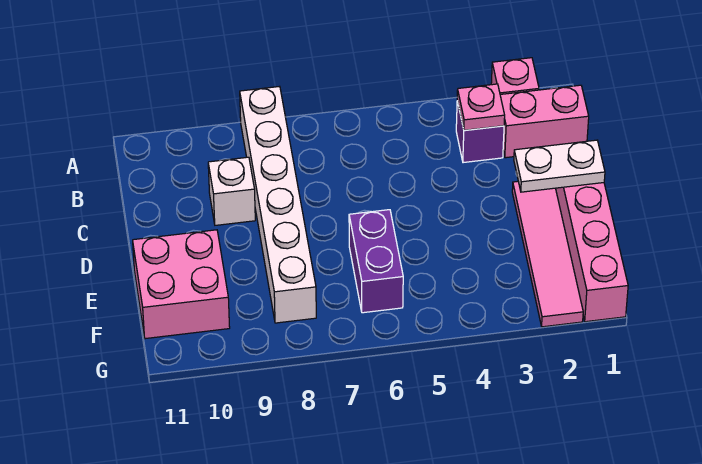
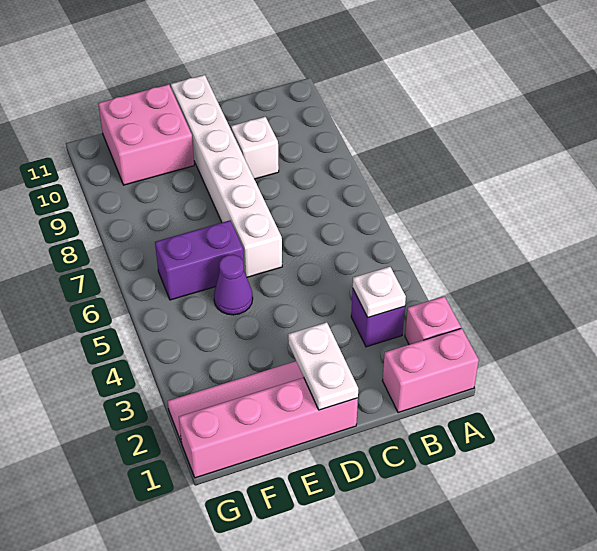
white brick A8:F8 level 1 -> white brick D6:D11 level 1
pink brick B1:B2 level 1 -> pink brick A1:B1 level 1
pink plate B3 level 2 -> white plate B3 level 2
none -> purple cone E5 level 1

